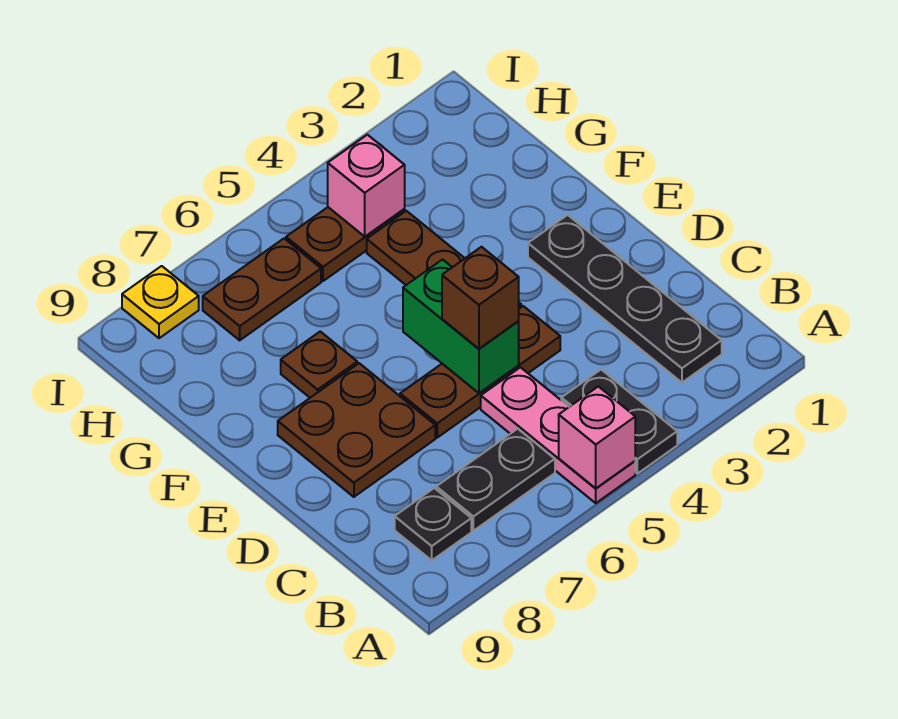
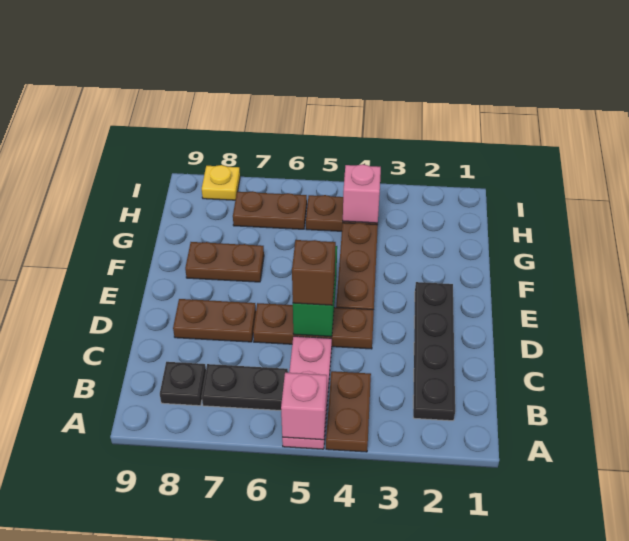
black plate A4:B4 level 1 -> brown plate A4:B4 level 1
brown plate D7:E8 level 1 -> brown plate D7:D8 level 1
brown plate F7 level 1 -> brown plate F7:F8 level 1

